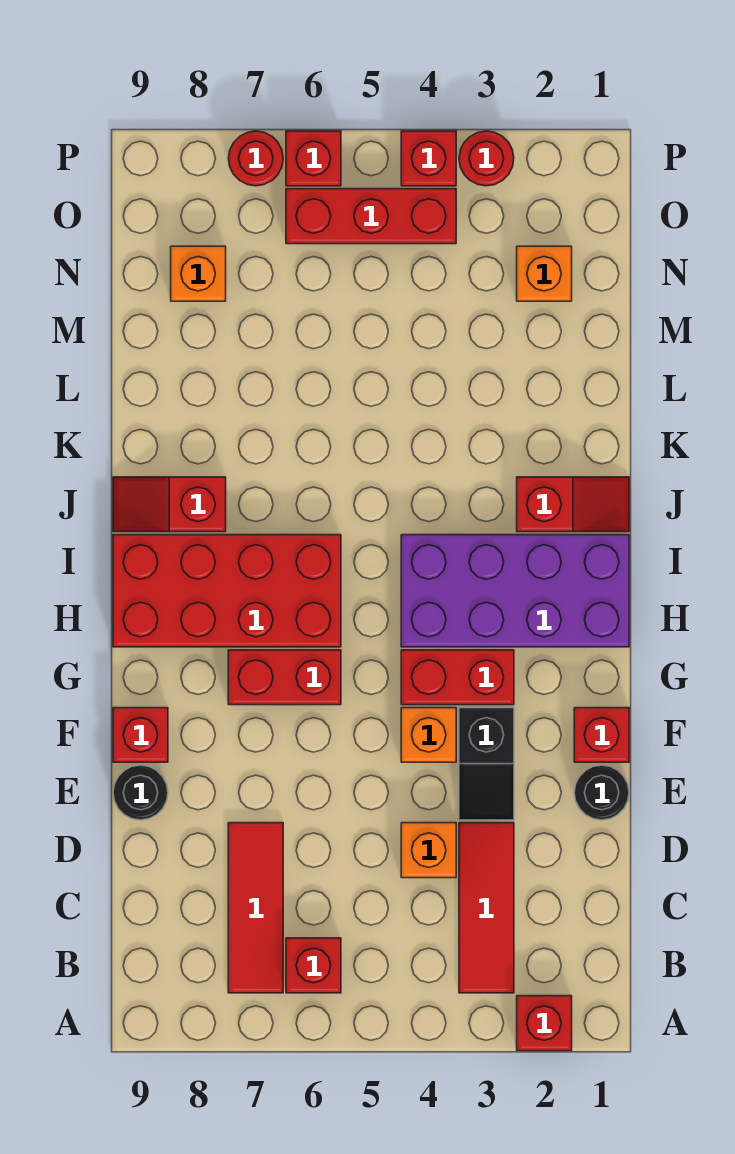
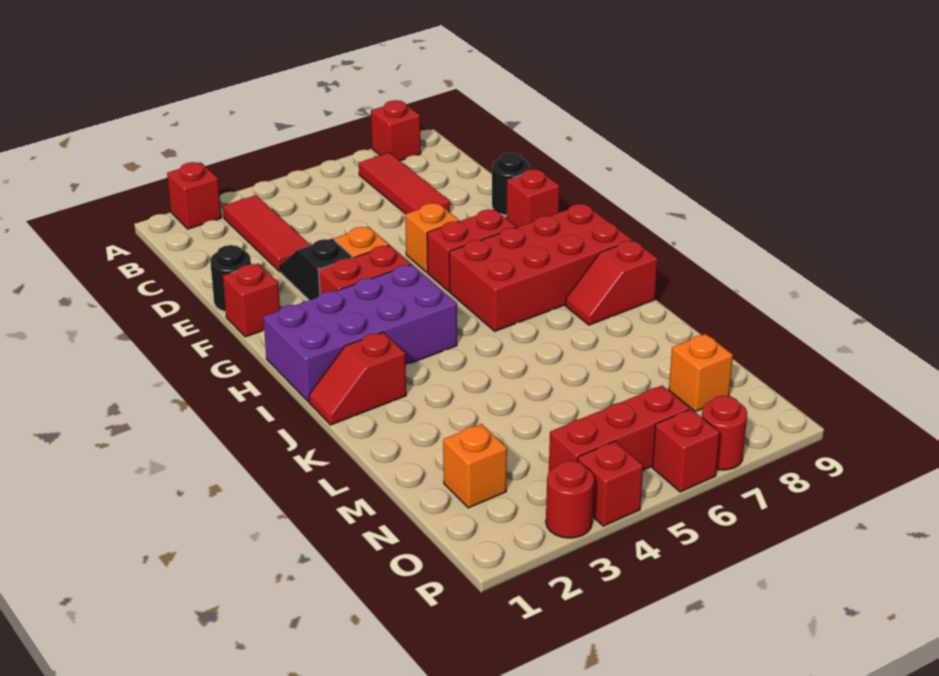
red brick B6 level 1 -> red brick A8 level 1
orange brick D4 level 1 -> orange brick F6 level 1
red slope J8:J9 level 1 top 8 -> red slope J8:J9 level 1 top 9

